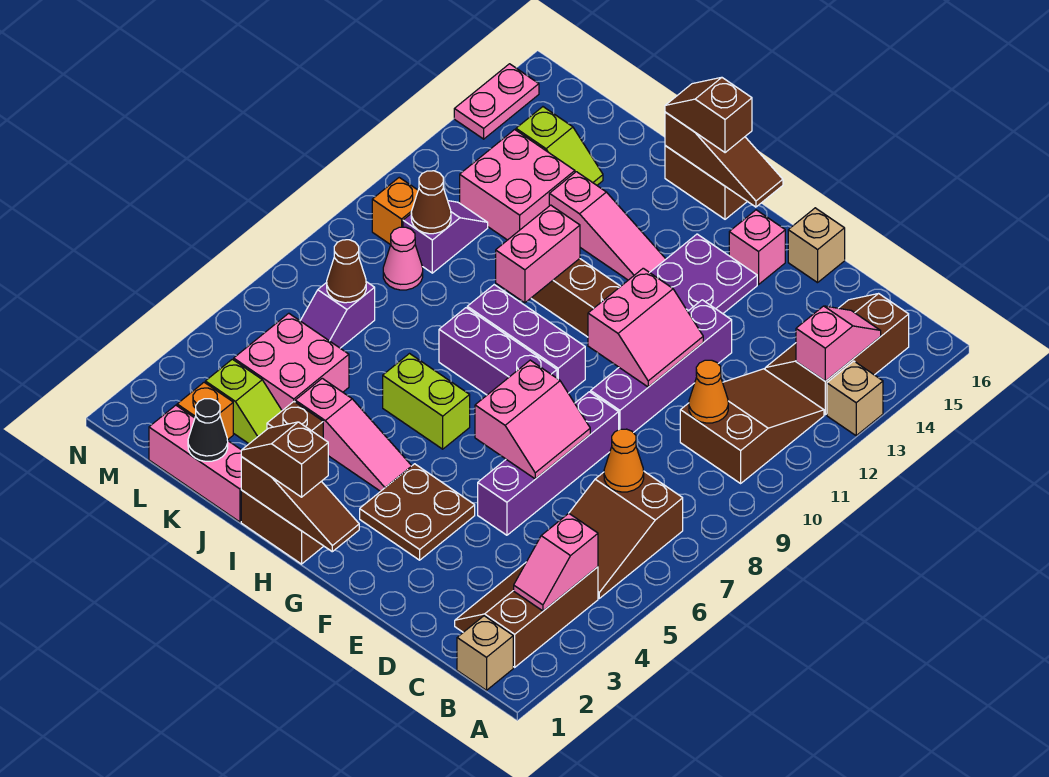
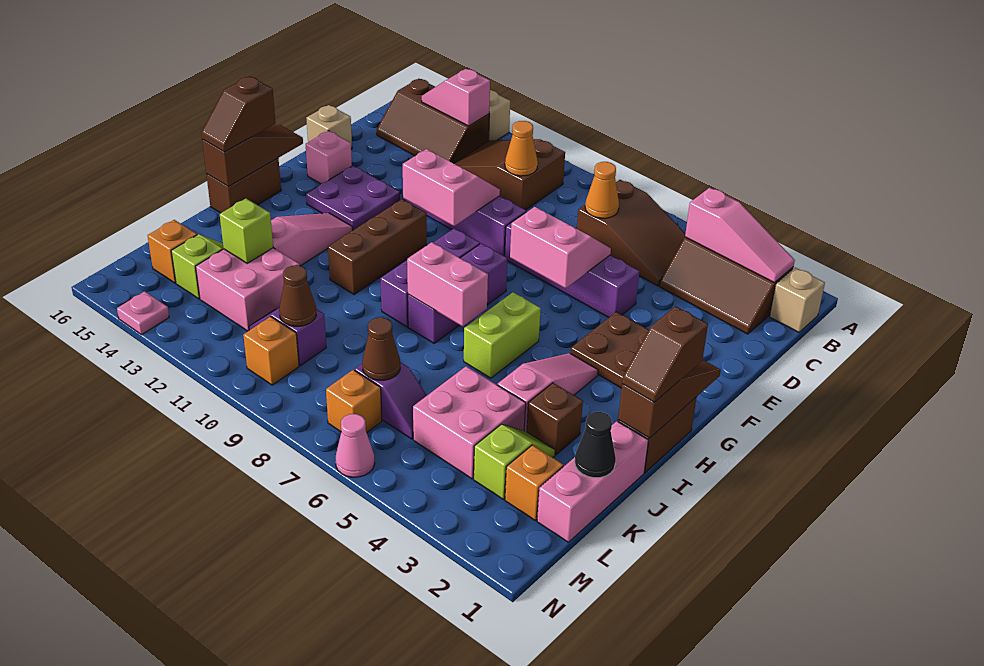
pink slope B3:B4 level 2 top 4 -> pink slope B2:B4 level 2 top 4
pink brick I10:I11 level 2 -> pink brick I7:I8 level 2
none -> lime brick K13 level 2
pink cone L9 level 1 -> pink cone N6 level 1
none -> orange brick L15 level 1
none -> orange brick M7 level 1
pink plate N14:N15 level 1 -> pink plate N14 level 1

